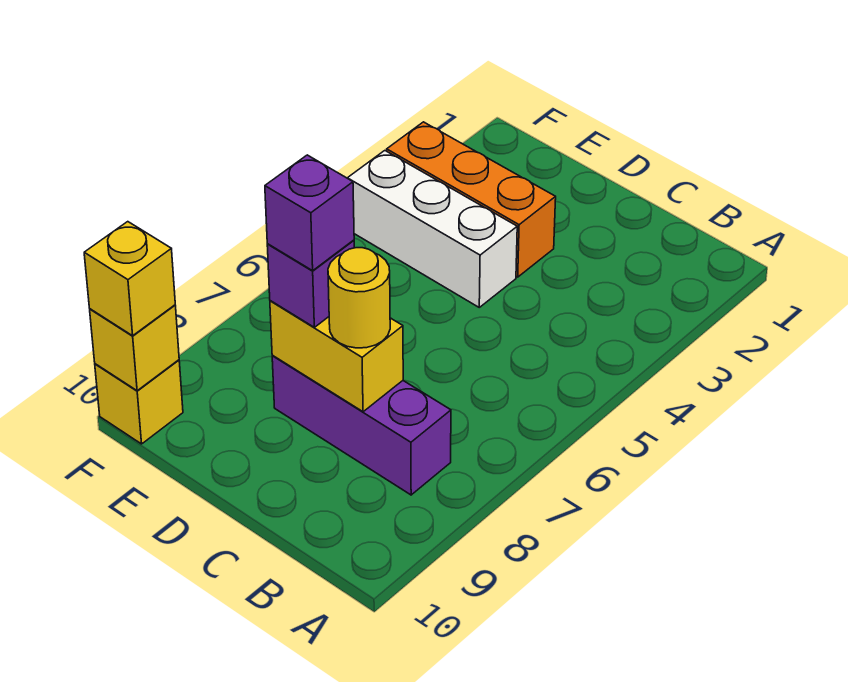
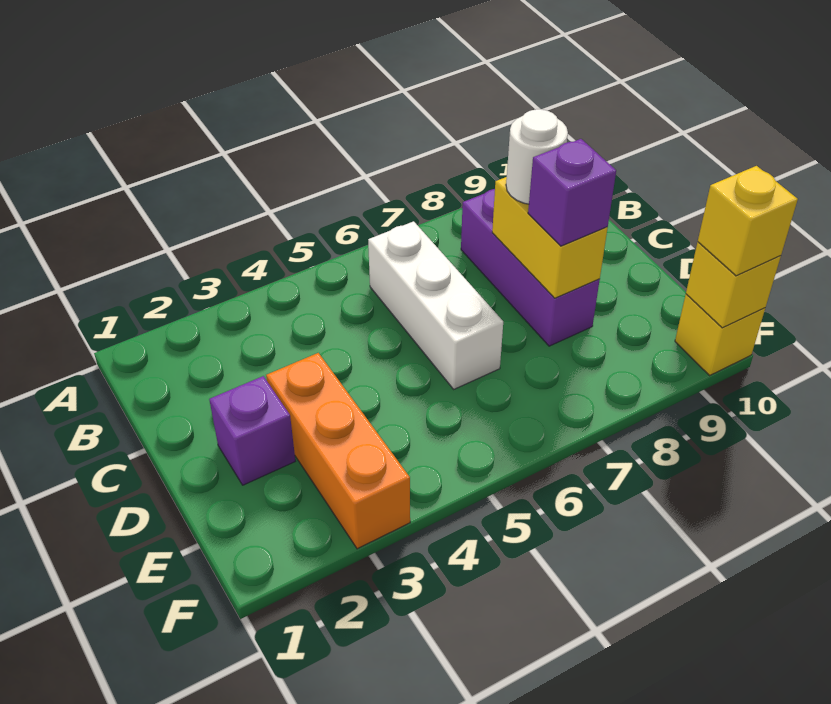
yellow round brick C8 level 3 -> white round brick C8 level 3
white brick D4:F4 level 1 -> white brick B6:D6 level 1
purple brick D8 level 4 -> purple brick D2 level 1

